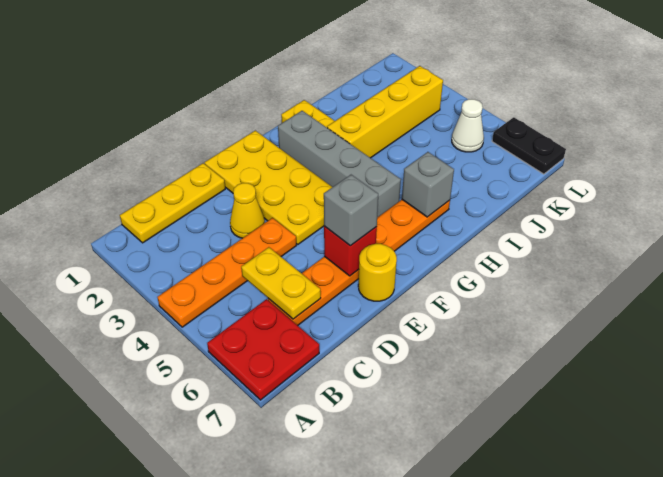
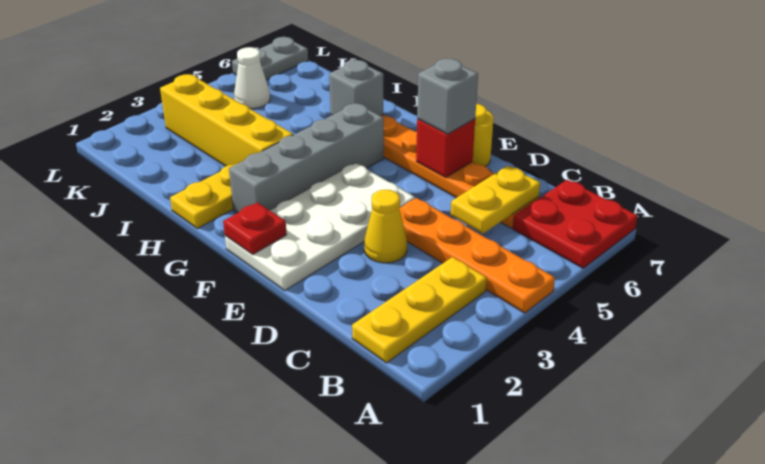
yellow plate B1:D1 level 1 -> yellow plate B1:B3 level 1
yellow plate E1:F4 level 1 -> white plate E1:F4 level 1
none -> red plate F1 level 2
black plate L6:L7 level 1 -> grey plate L6:L7 level 1

